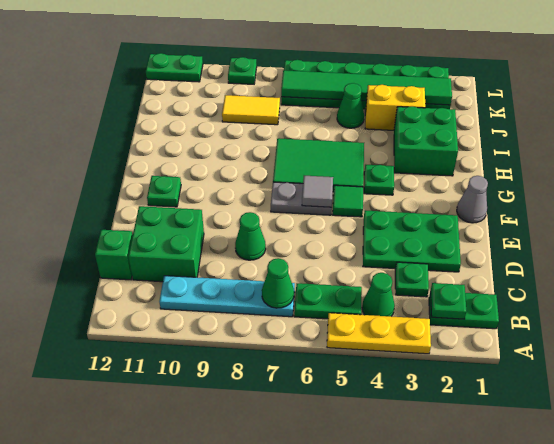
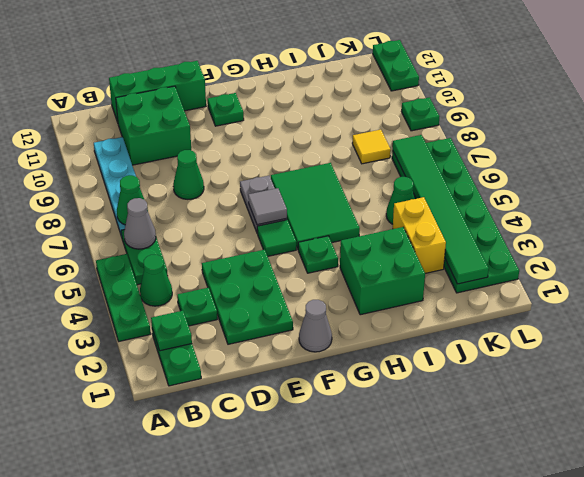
yellow plate A3:A5 level 1 -> green plate A3:A5 level 1
none -> grey cone B6 level 2
green brick C12 level 1 -> green brick C12:E12 level 1
yellow tile J8:J9 level 1 -> yellow tile J8 level 1

